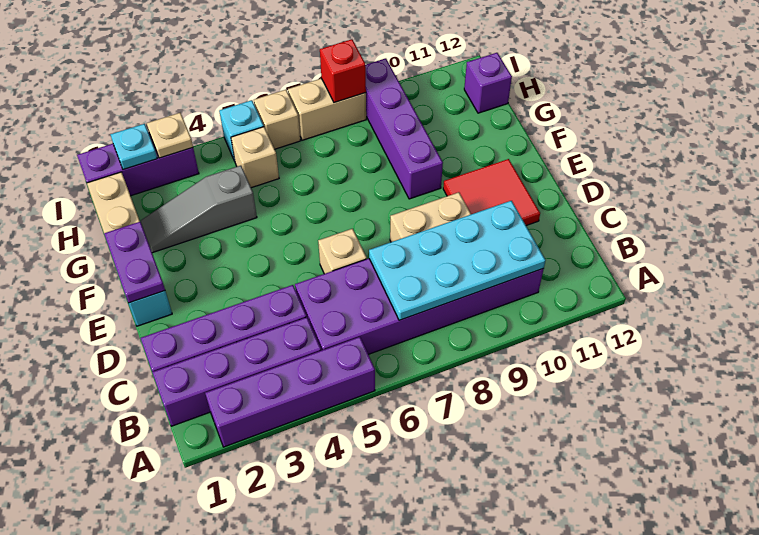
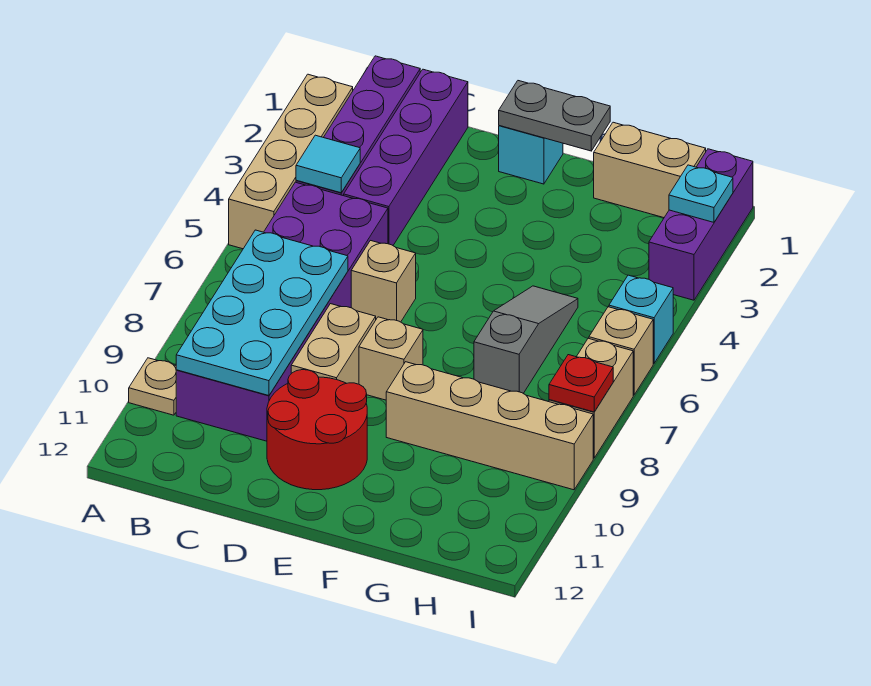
purple brick A2:A5 level 1 -> tan brick A2:A5 level 1
none -> cyan tile B4 level 2
red tile D10:E11 level 1 -> red round brick D10:E11 level 1
purple plate E1:F1 level 2 -> grey plate E1:F1 level 2
purple brick F9:I9 level 1 -> tan brick F9:I9 level 1
grey slope G2:G4 level 1 top 4 -> grey slope G5:G7 level 1 top 7
tan brick H5 level 1 -> tan brick E8 level 1
purple brick H12 level 1 -> none
tan plate I3 level 2 -> tan plate A10 level 1
red brick I8 level 2 -> red plate I8 level 2

